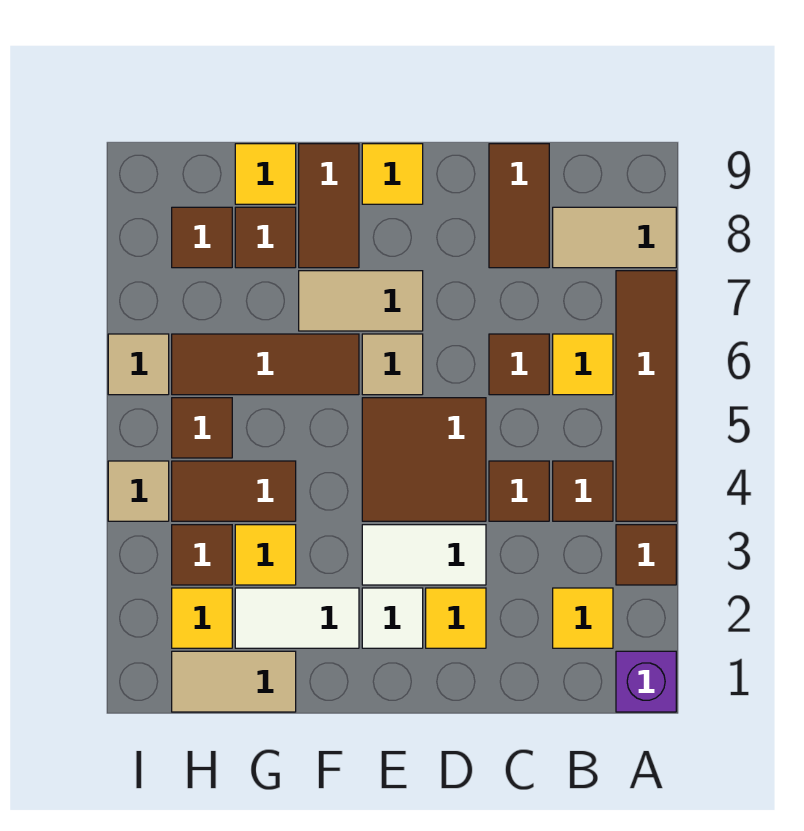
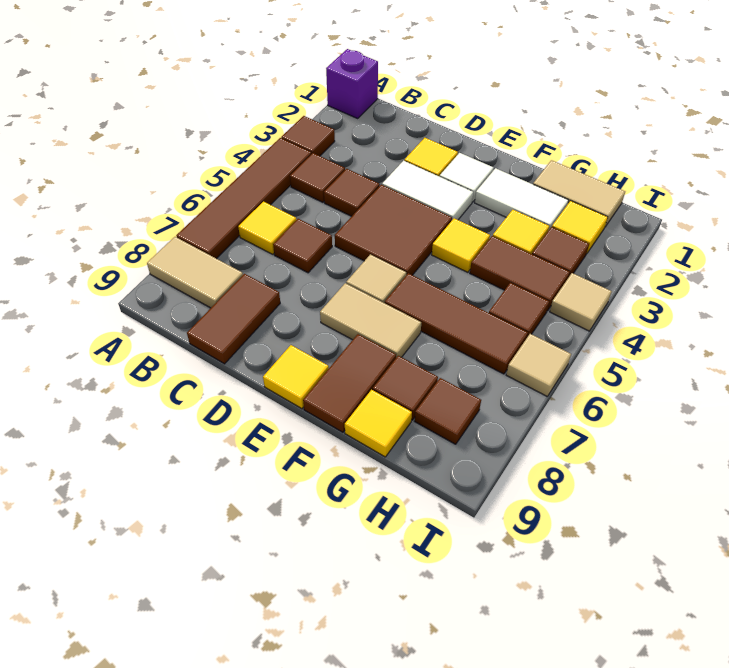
yellow tile B2 level 1 -> yellow tile F4 level 1

